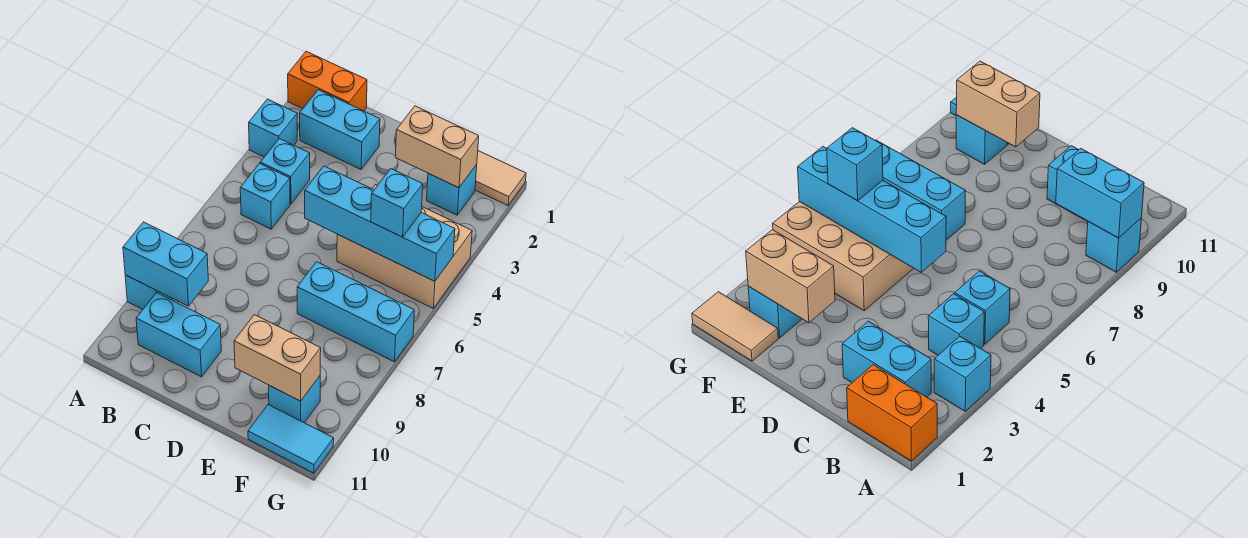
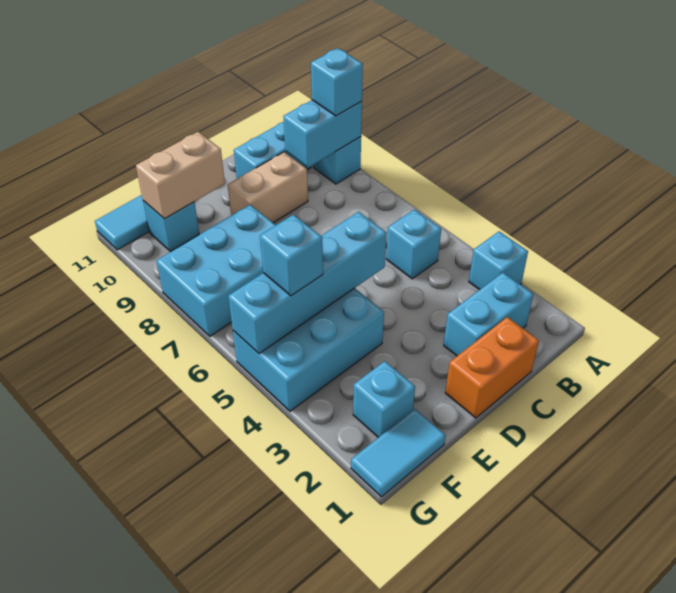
orange brick A1:B1 level 1 -> orange brick C1:D1 level 1
cyan brick B4 level 1 -> cyan brick A9 level 3
tan brick E2:F2 level 2 -> tan brick C9:D9 level 1
tan brick E4:G5 level 1 -> cyan brick E4:G5 level 1
cyan brick E7:G7 level 1 -> cyan brick E7:G8 level 1
tan tile F1:G1 level 1 -> cyan tile F1:G1 level 1

